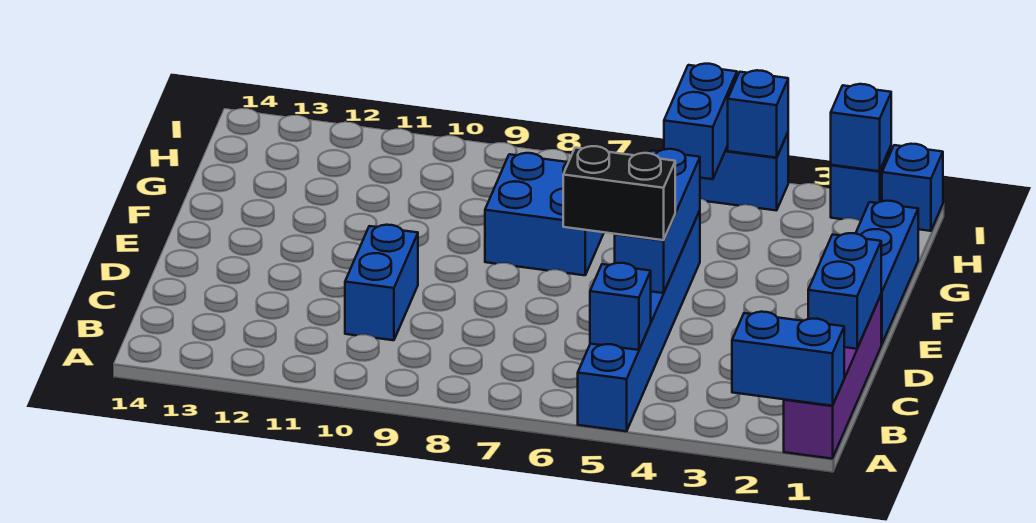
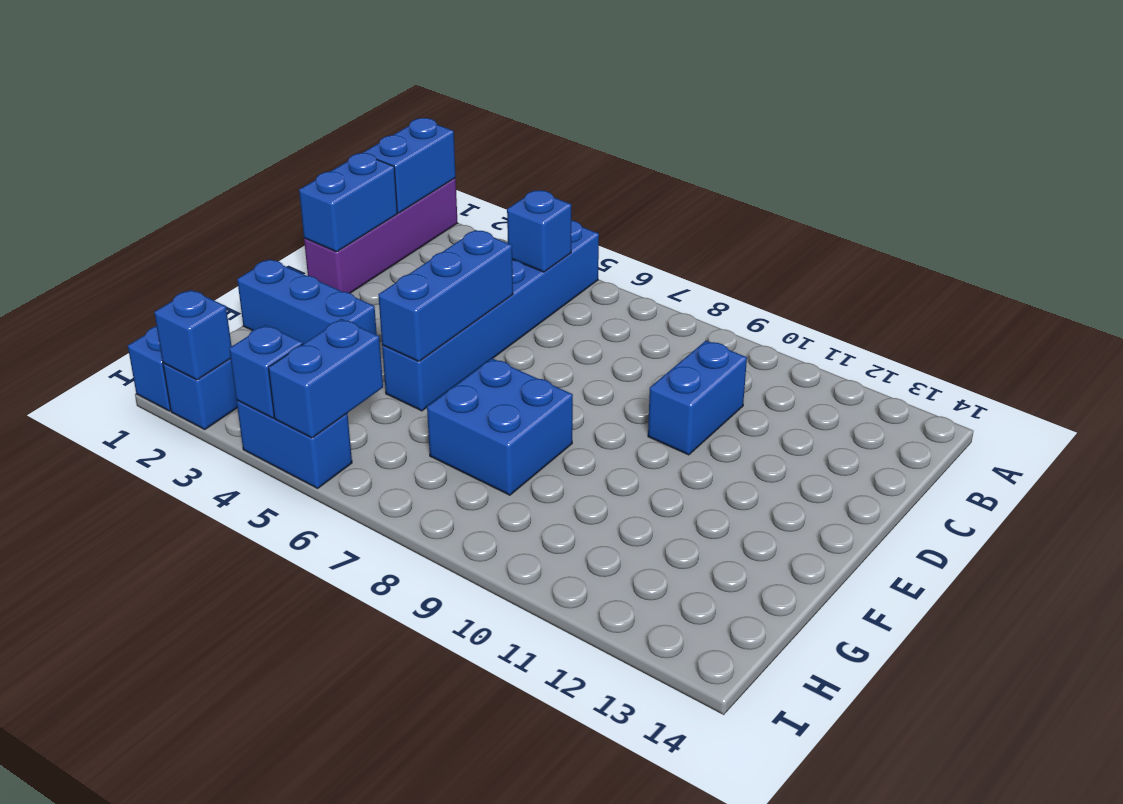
blue brick A1:A2 level 2 -> blue brick A1:B1 level 2
black brick D5:D6 level 3 -> none
blue brick E1:G1 level 1 -> blue brick F1:F3 level 1

